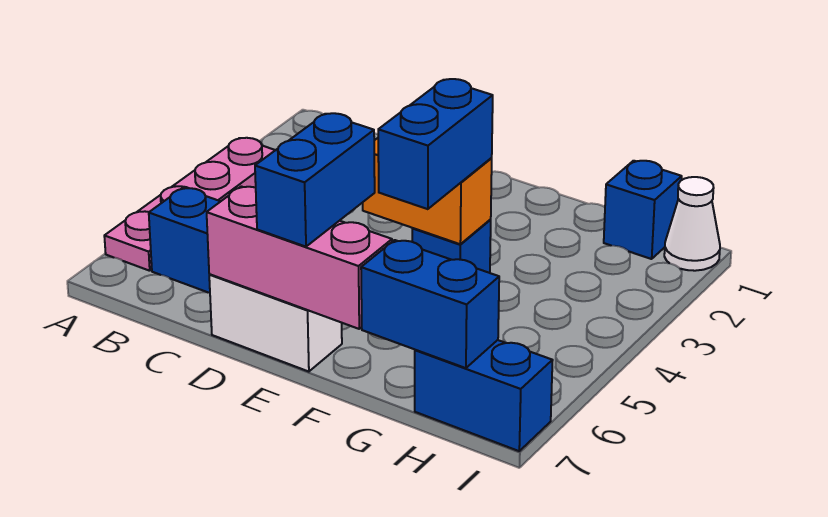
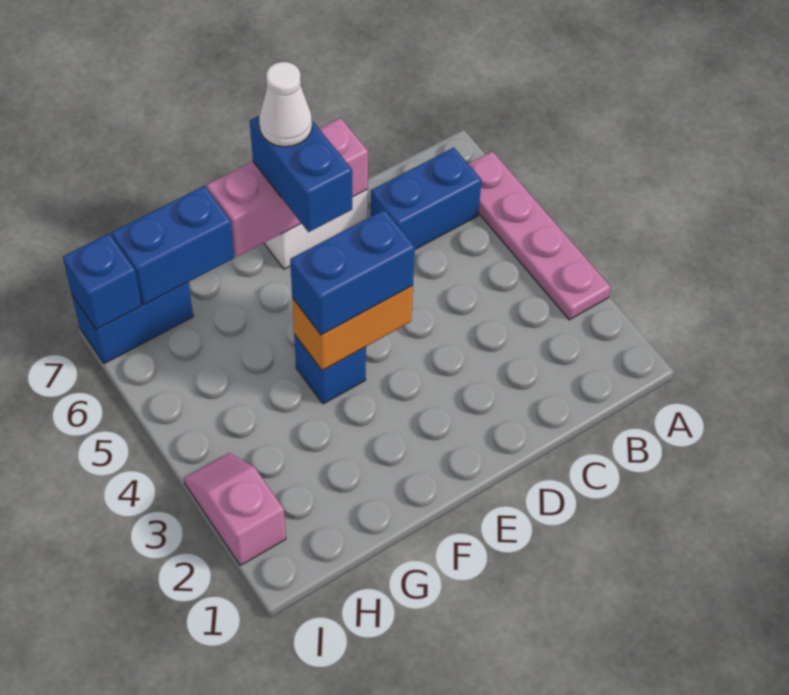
blue brick F4:F5 level 3 -> blue brick E4:F4 level 3
blue brick H1 level 1 -> blue brick I7 level 2
white cone I1 level 1 -> white cone E7 level 4
none -> pink slope I2:I3 level 1 top 2

